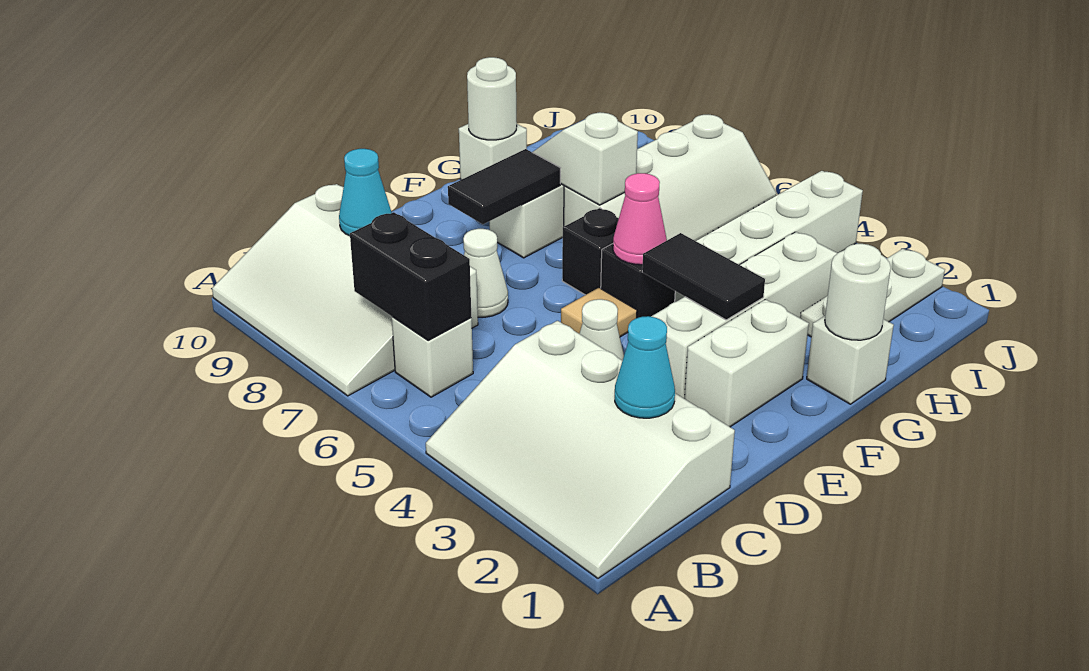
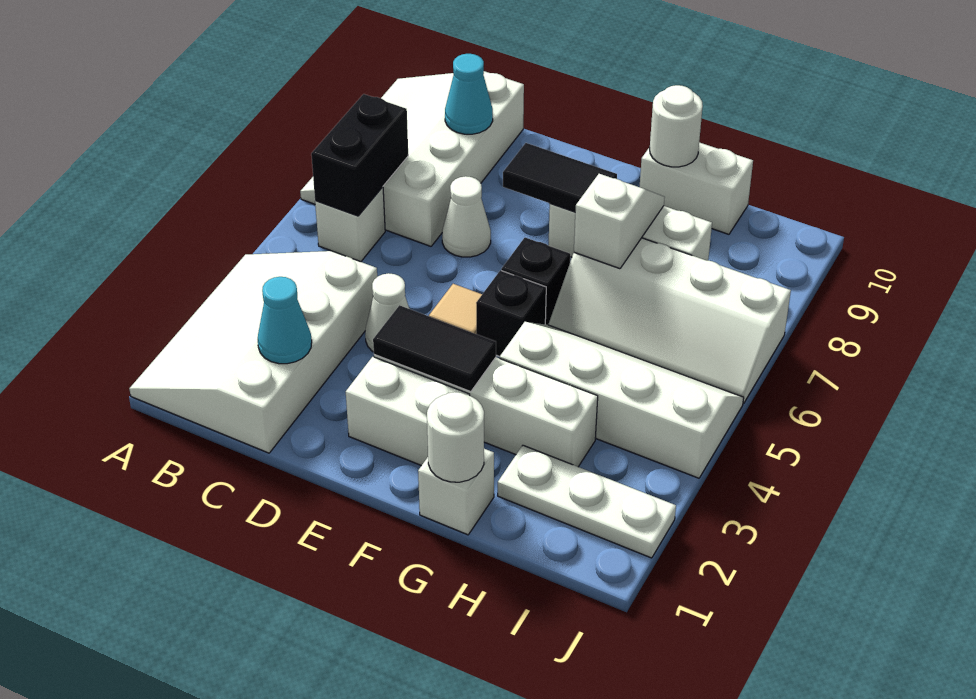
black tile F3:F4 level 2 -> black tile E3:F3 level 2
pink cone F5 level 2 -> none
white brick G10 level 1 -> white brick G10:H10 level 1

